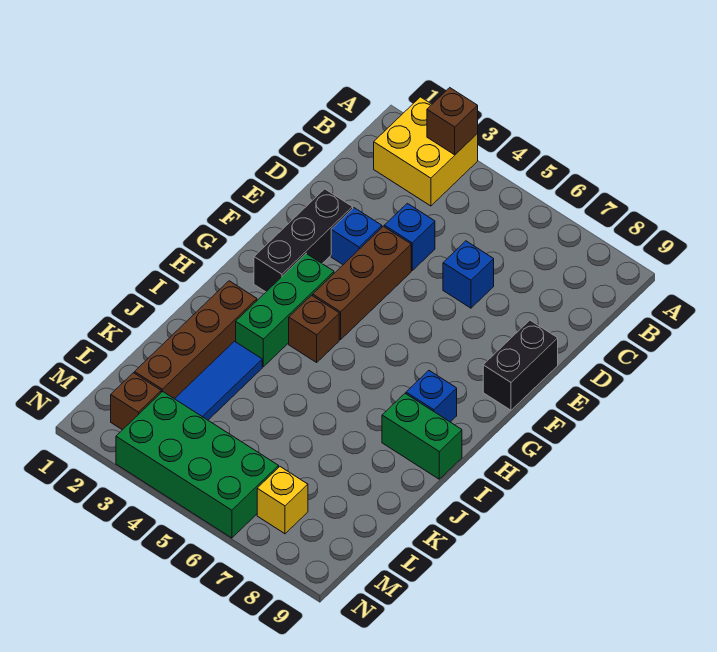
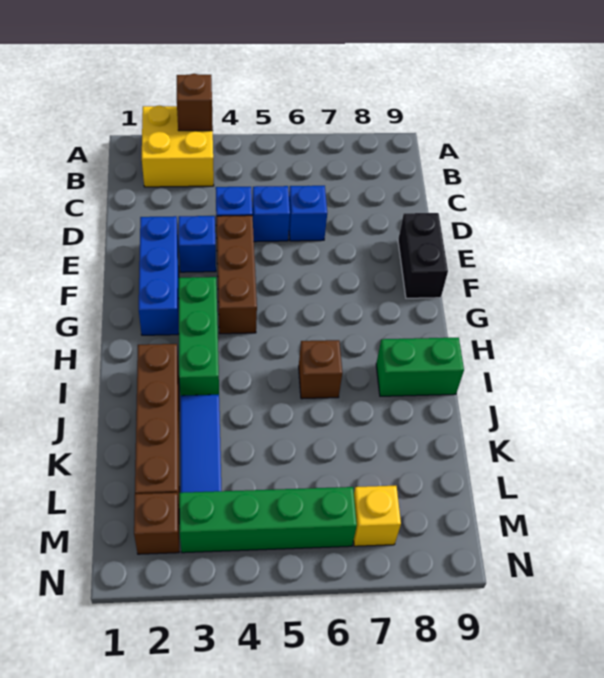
black brick E2:G2 level 1 -> blue brick E2:G2 level 1
brown brick H4 level 1 -> brown brick I6 level 1
blue brick H8 level 1 -> blue brick D5 level 1
green brick M3:N6 level 1 -> green brick M3:M6 level 1

